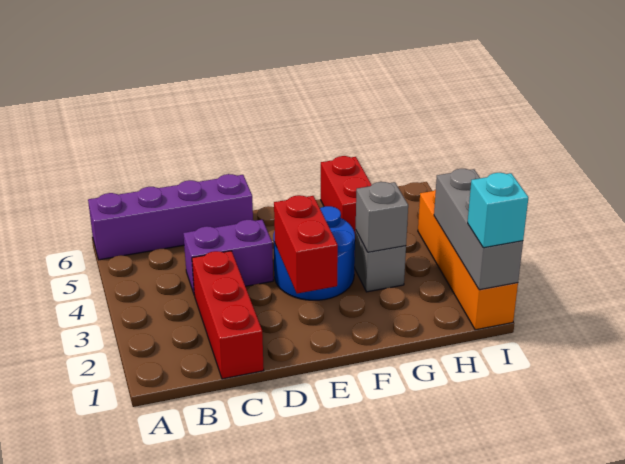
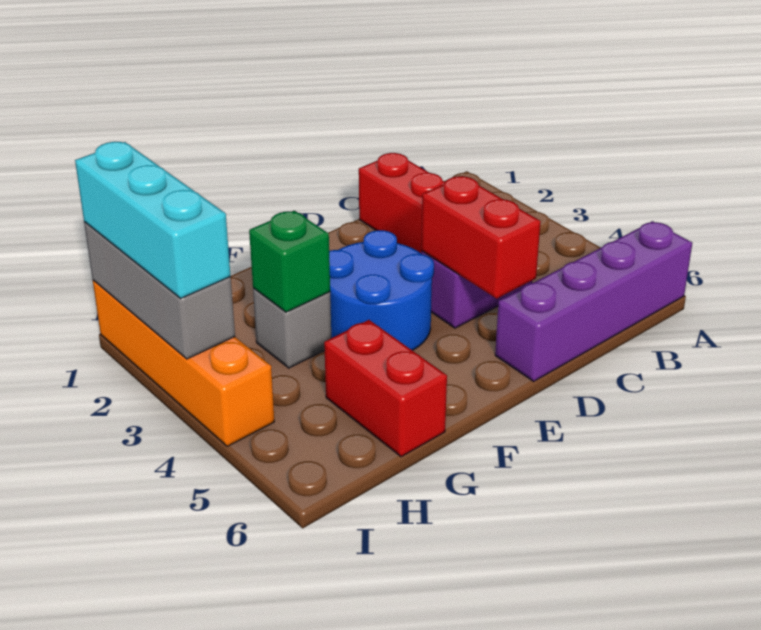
red brick E2:E3 level 2 -> red brick D4:D5 level 2
grey brick G3 level 2 -> green brick G3 level 2
cyan brick I1 level 3 -> cyan brick I1:I3 level 3

